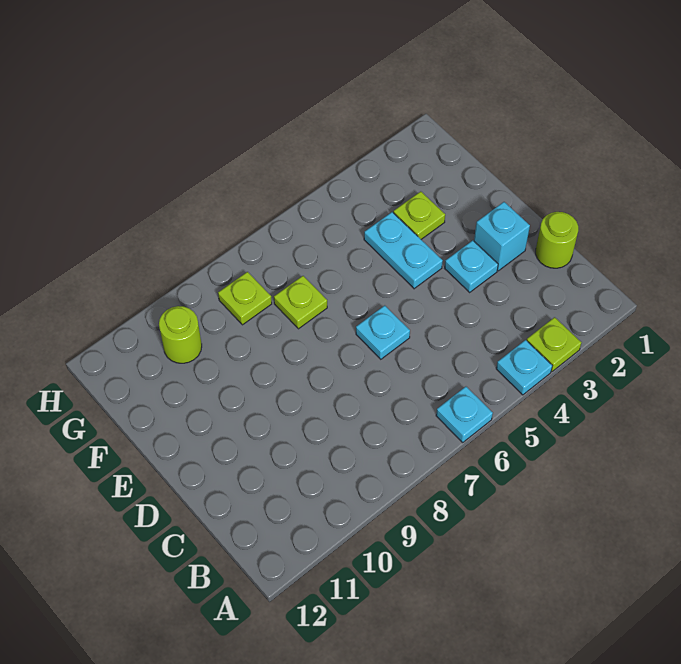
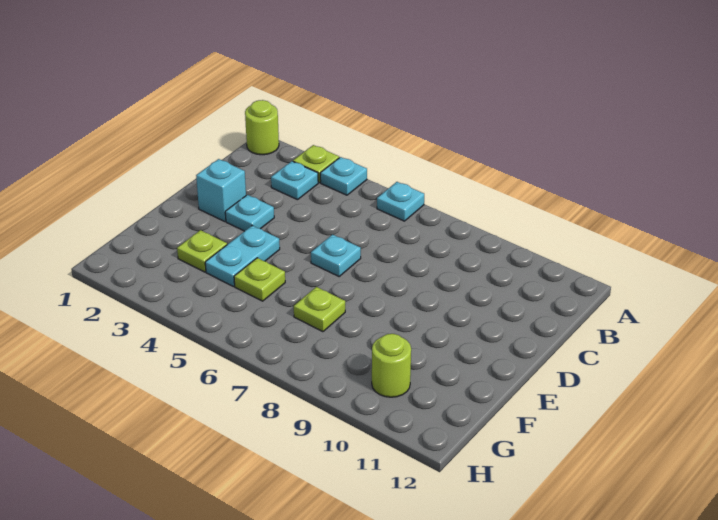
none -> cyan plate B3 level 1
lime round brick C1 level 1 -> lime round brick A1 level 1
lime plate G8 level 1 -> lime plate F5 level 1

